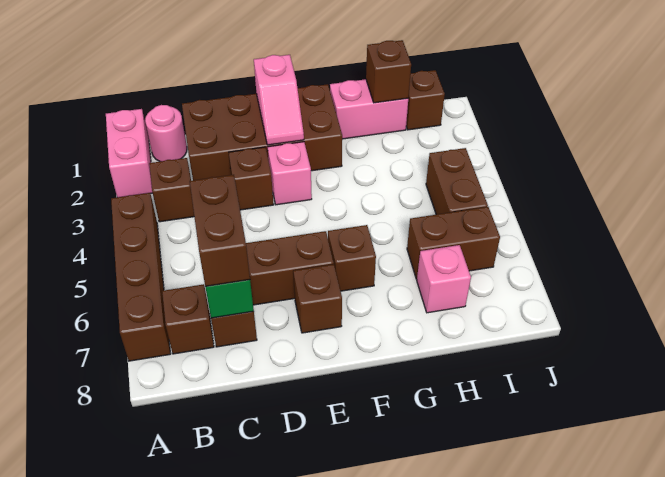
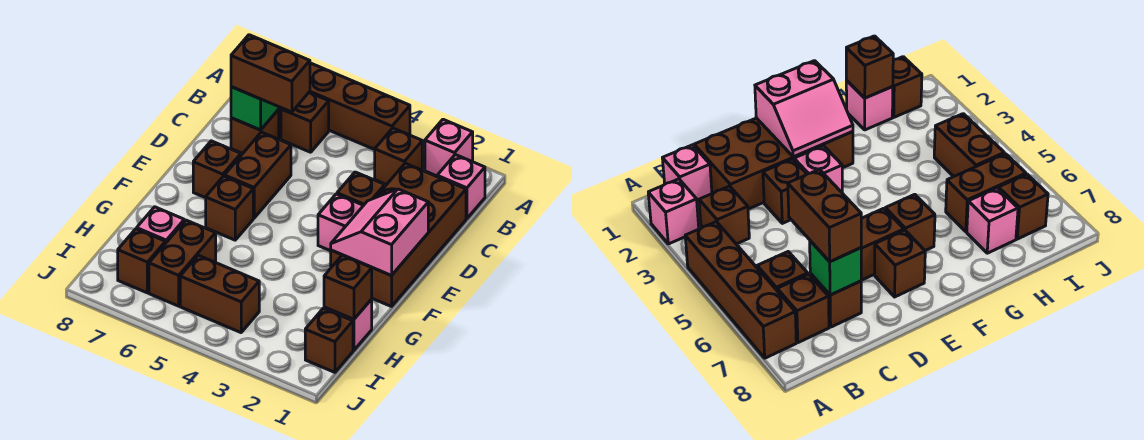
pink brick A1:A2 level 1 -> pink brick A2 level 1
pink round brick B1 level 1 -> pink brick B1 level 1
none -> brown brick B6 level 1
pink slope E1:E2 level 2 top 1 -> pink slope E1:F2 level 2 top 1
pink brick G1:H1 level 1 -> pink brick H1 level 1
none -> brown brick I7 level 1

